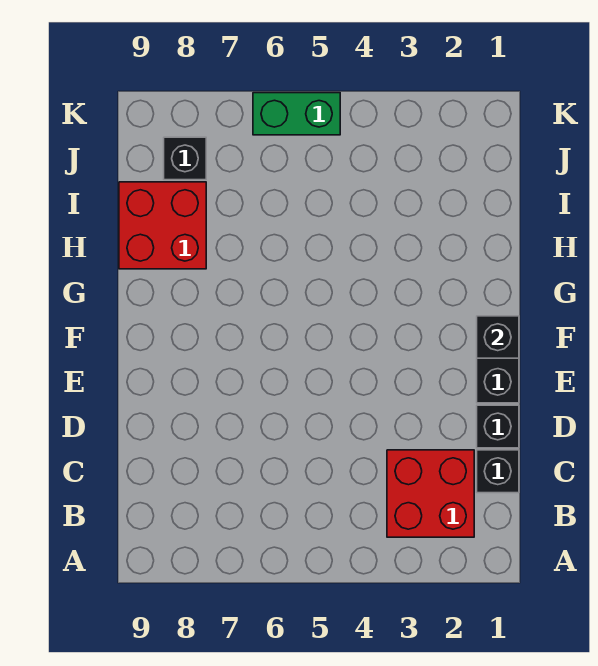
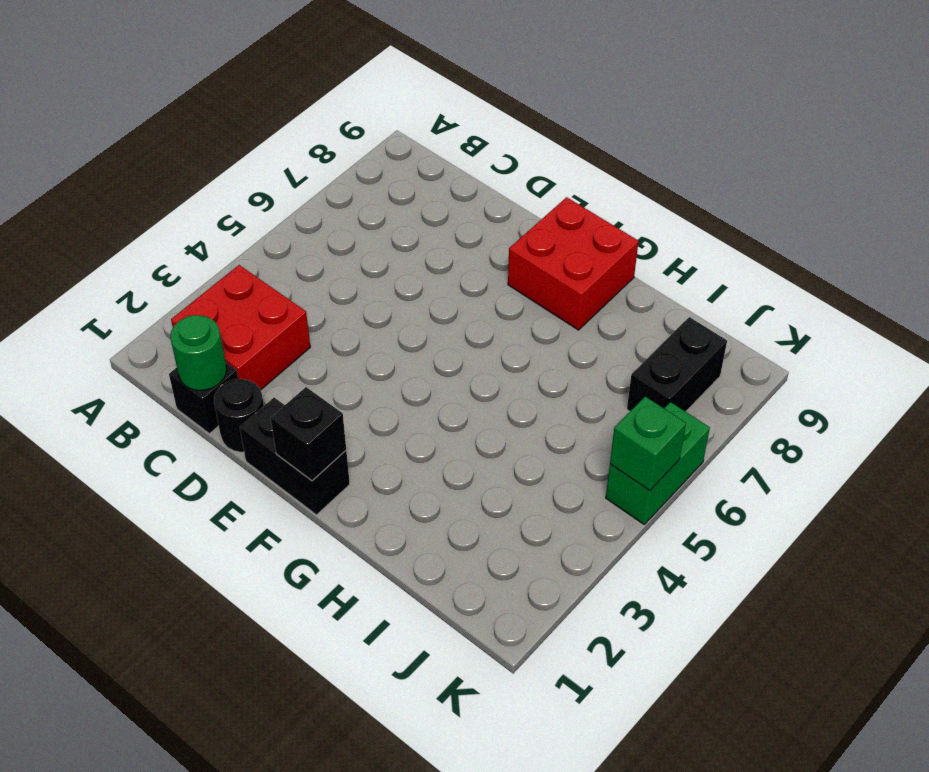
none -> green round brick C1 level 2
black brick D1 level 1 -> black round brick D1 level 1
red brick H8:I9 level 1 -> red brick F8:G9 level 1
black brick J8 level 1 -> black brick J7:J8 level 1
none -> green brick K5 level 2

